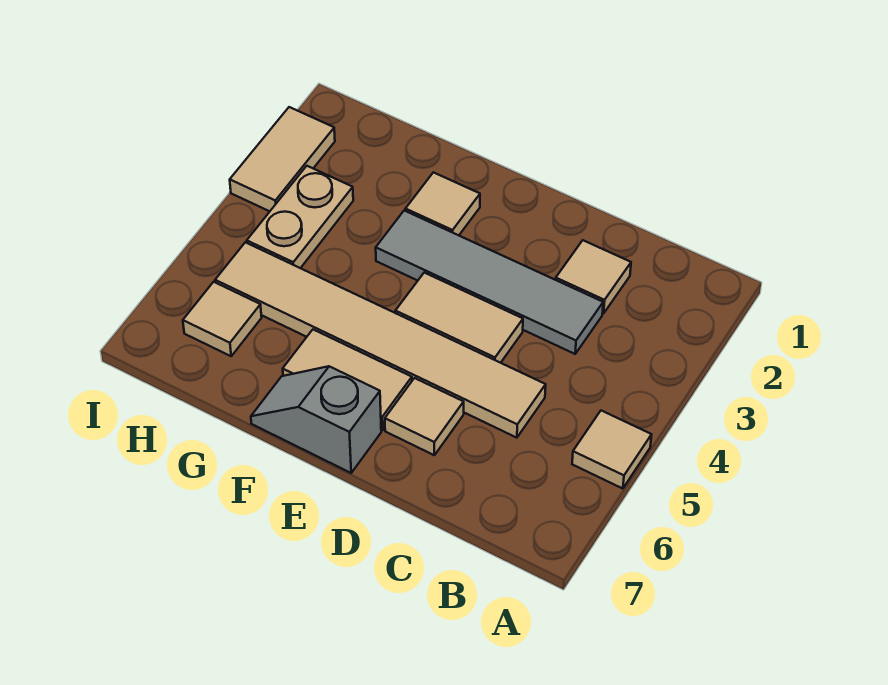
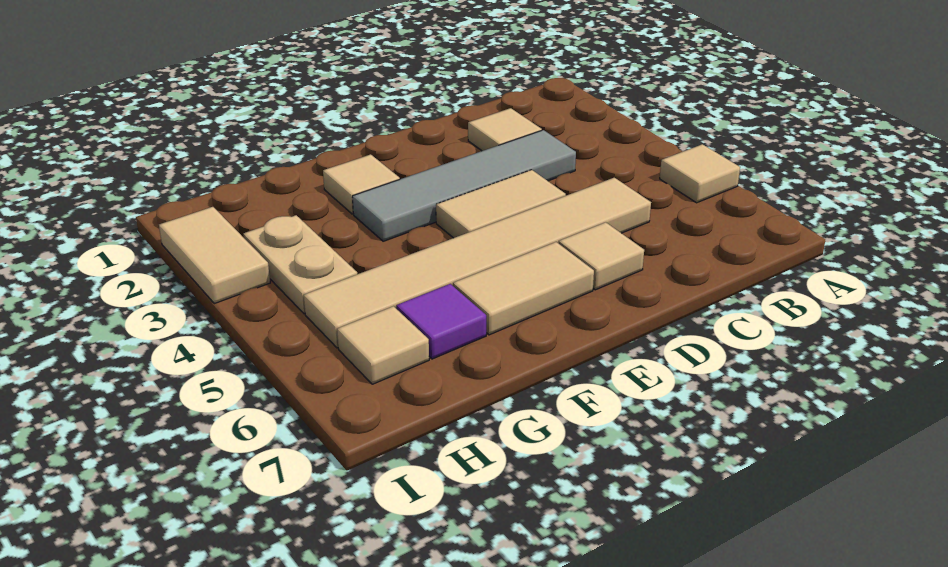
grey slope E7:F7 level 1 top E -> none
none -> purple tile G6 level 1

